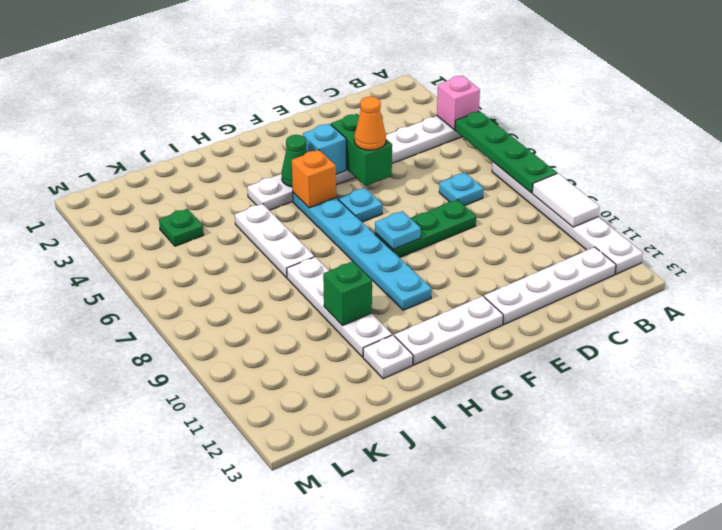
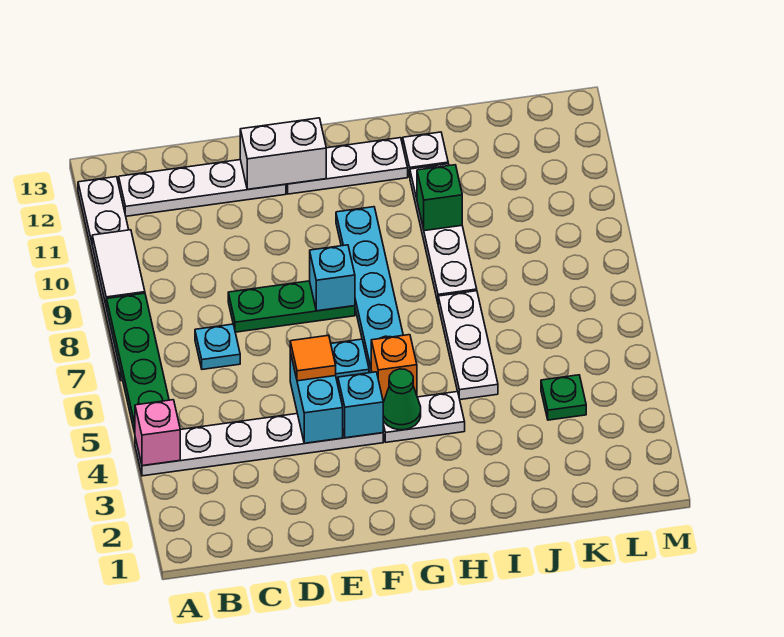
green brick E4:E5 level 2 -> cyan brick E4:E5 level 2
orange cone E5 level 3 -> orange tile E5 level 3
none -> white brick E12:F12 level 2
cyan plate F8 level 2 -> cyan brick F8 level 2

